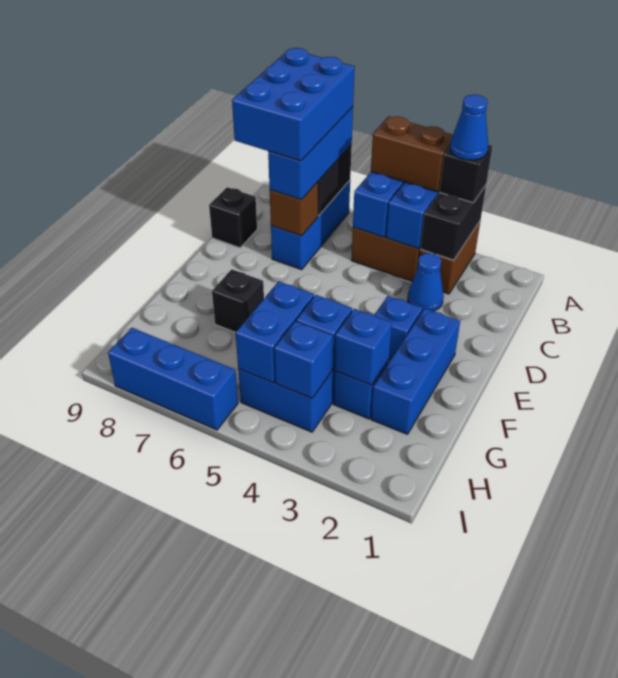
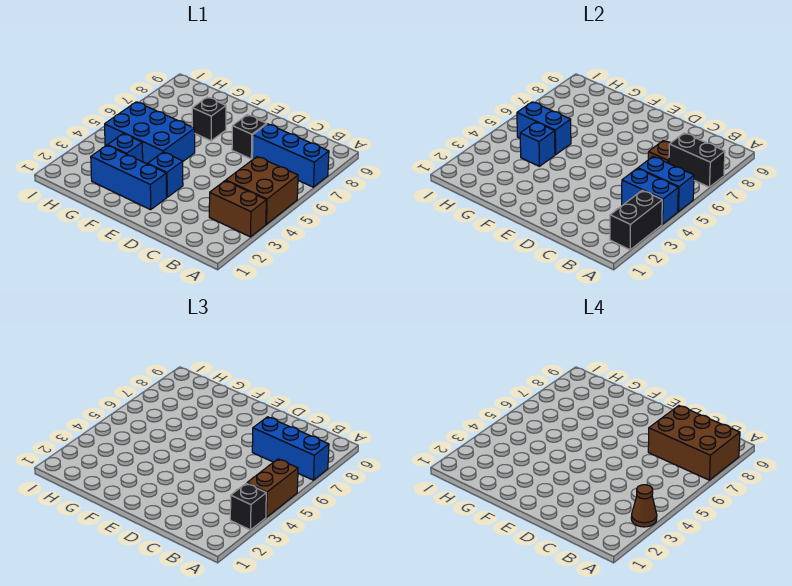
black brick A3:B3 level 2 -> black brick A2:A3 level 2
blue cone A3 level 4 -> brown cone A3 level 4
blue brick A7:C8 level 4 -> brown brick A7:C8 level 4
blue cone C3 level 1 -> none
brown brick C7 level 2 -> brown plate C7 level 2
black brick C9 level 1 -> black brick D7 level 1
blue brick G3 level 2 -> none
blue brick H4 level 2 -> none
blue brick I6:I8 level 1 -> none

